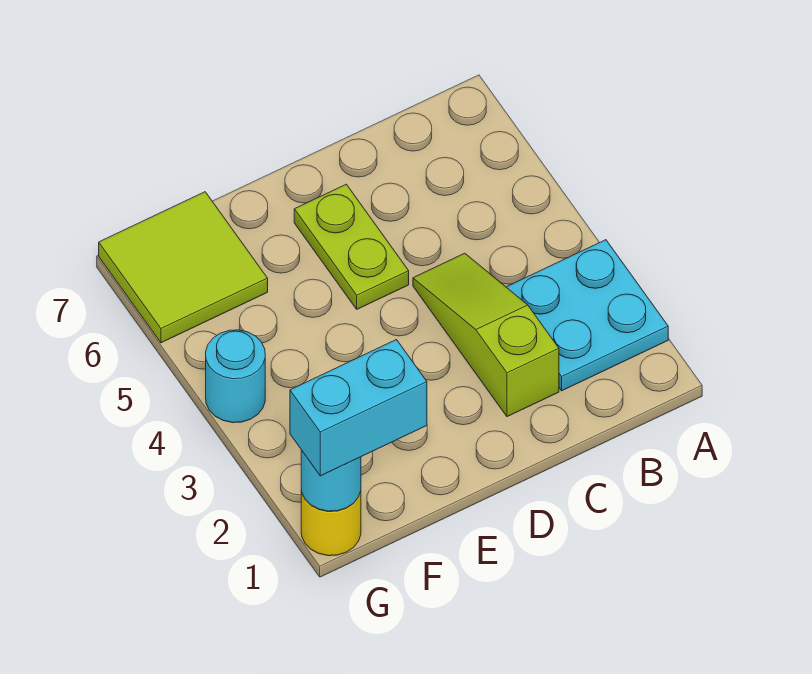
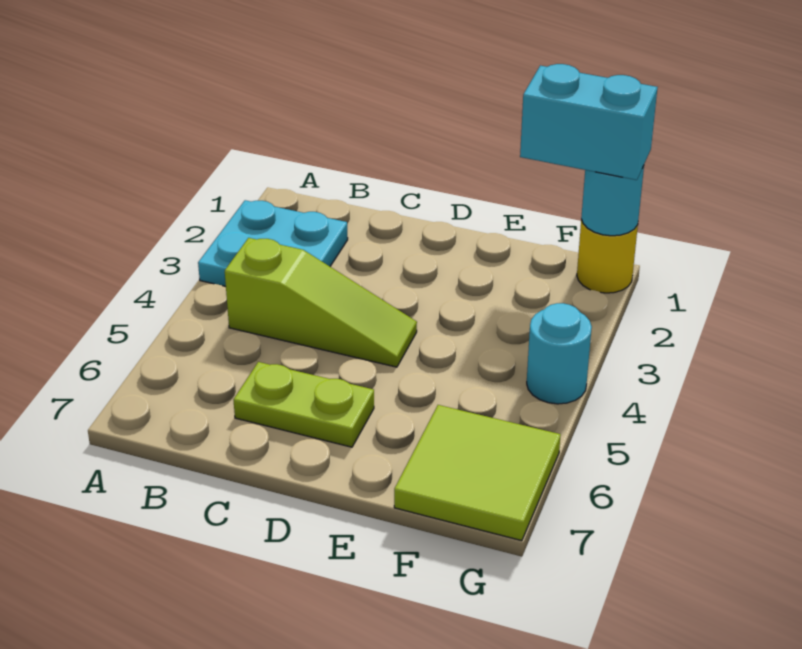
lime slope C2:C4 level 1 top 2 -> lime slope B4:D4 level 1 top B
lime plate D5:D6 level 1 -> lime plate C6:D6 level 1

